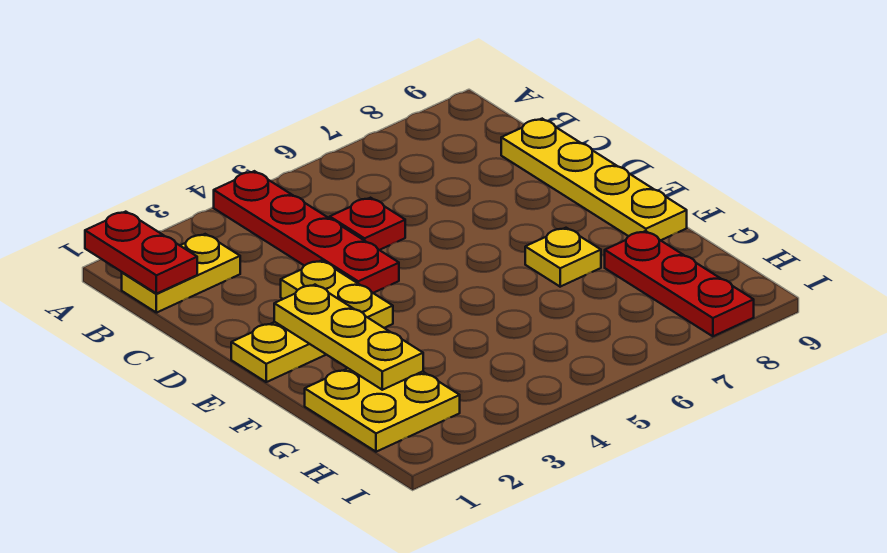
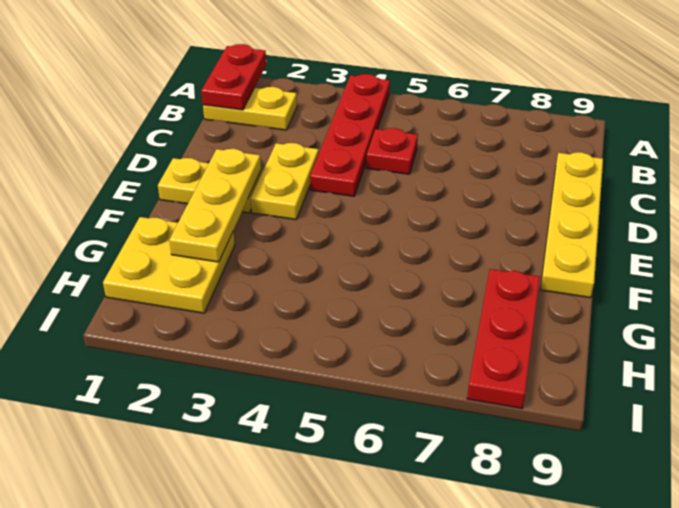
yellow plate F7 level 1 -> none

